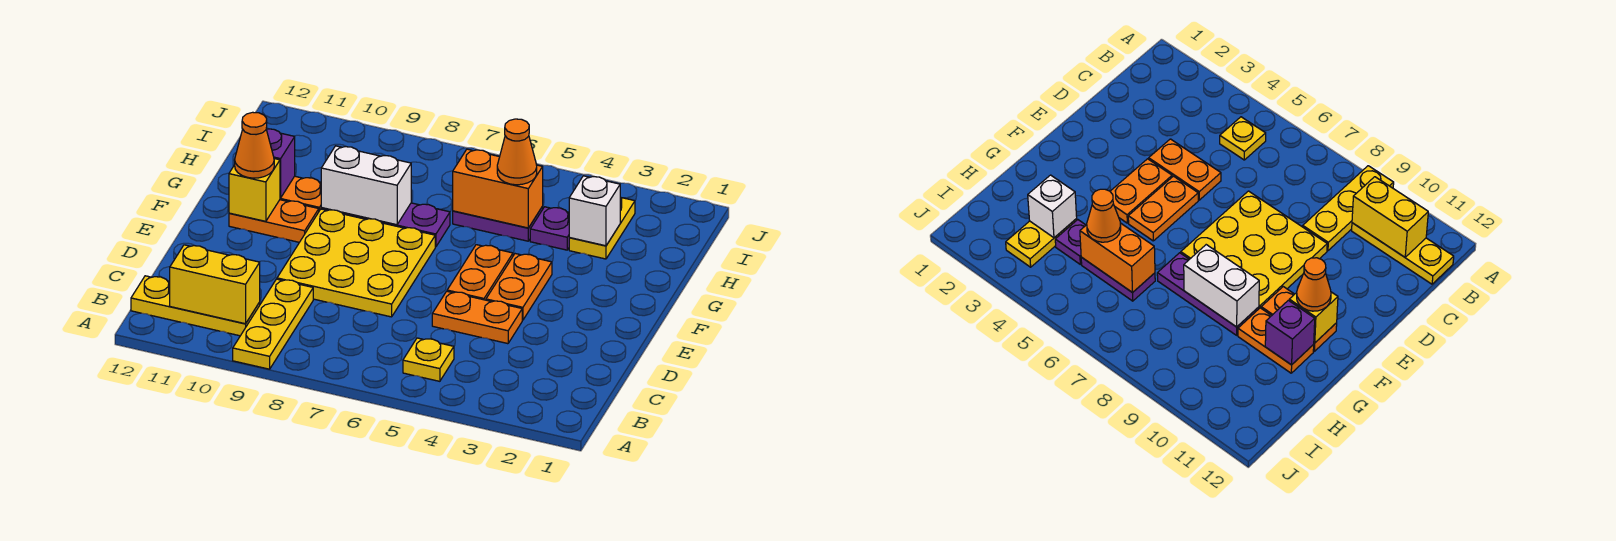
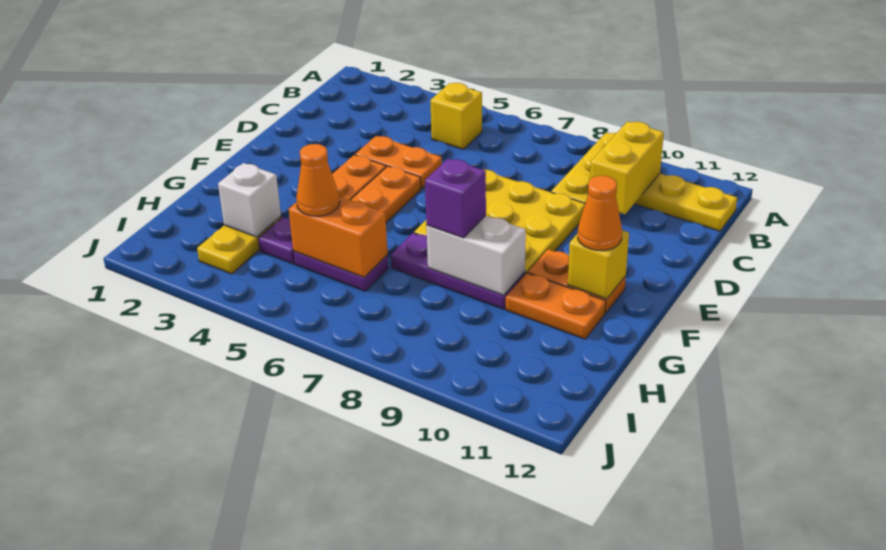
yellow plate B5 level 1 -> yellow brick B5 level 1
yellow brick B10:B11 level 2 -> yellow brick B10:C10 level 2
purple brick G11 level 2 -> purple brick G8 level 3

